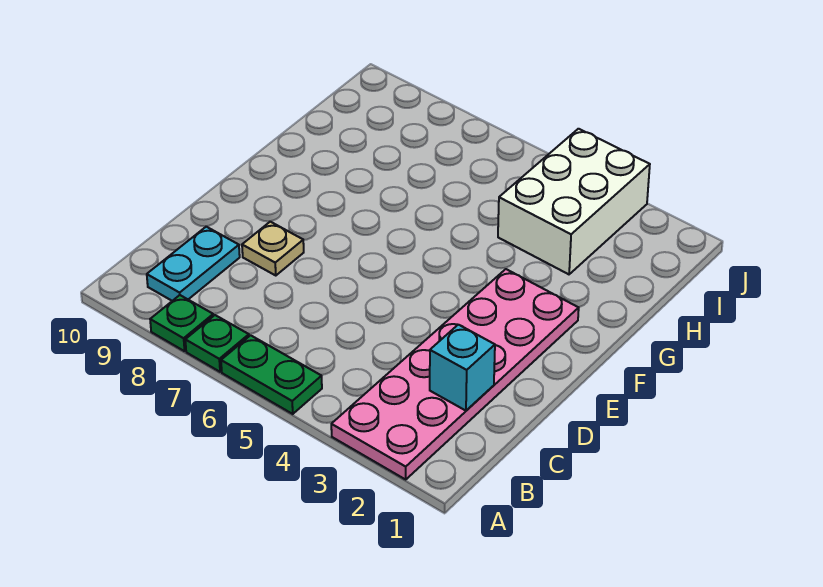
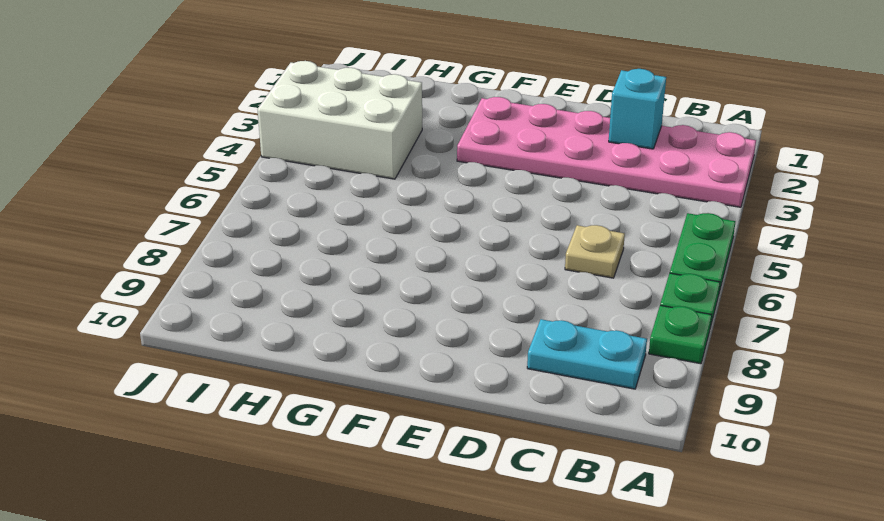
tan plate D8 level 1 -> tan plate C6 level 1

